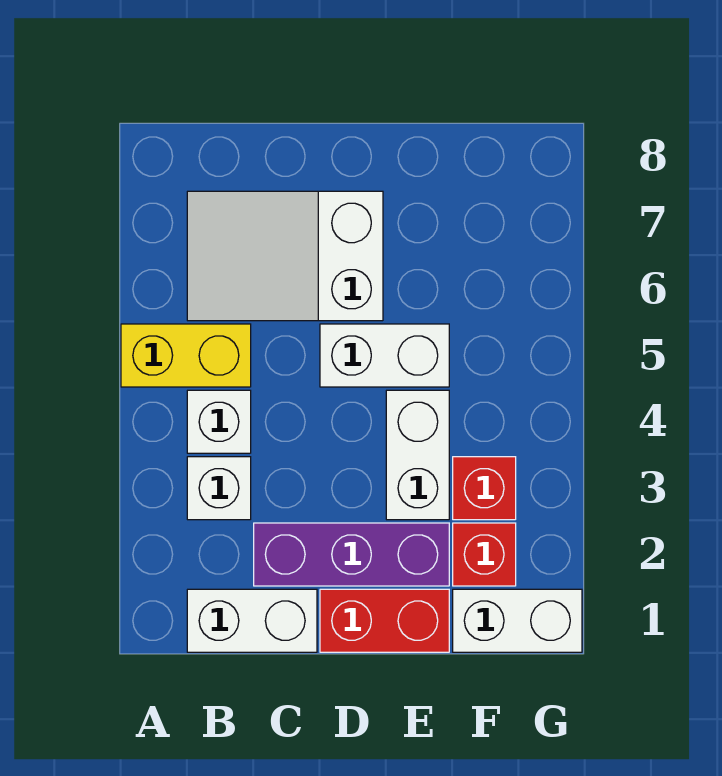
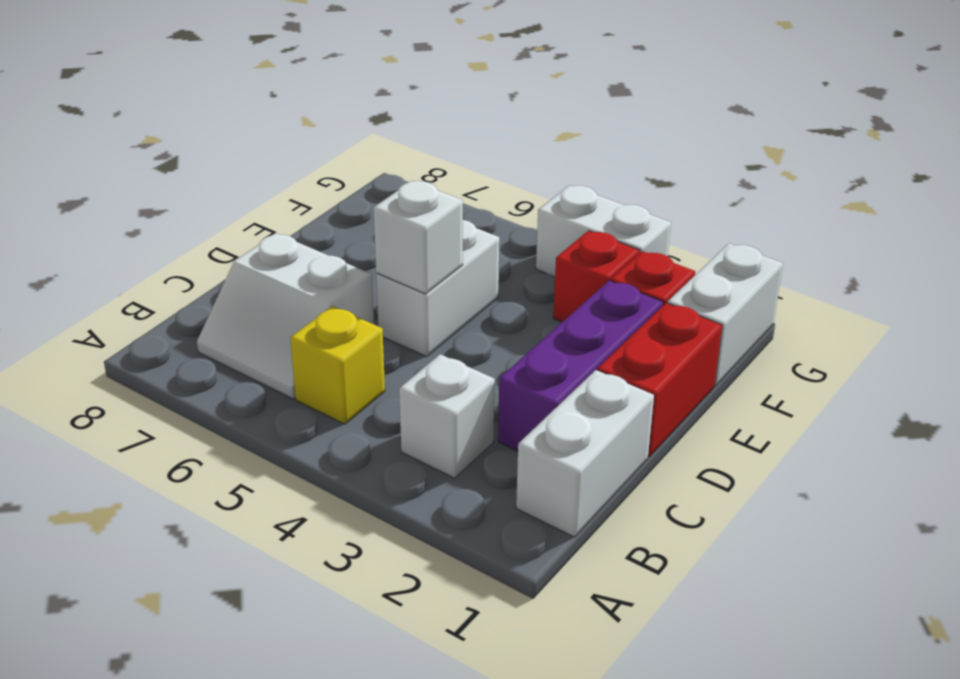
yellow brick A5:B5 level 1 -> yellow brick B5 level 1
white brick B4 level 1 -> white brick D5 level 2
white slope B6:D7 level 1 top D -> white slope B6:C7 level 1 top C
white brick E3:E4 level 1 -> white brick G3:G4 level 1

